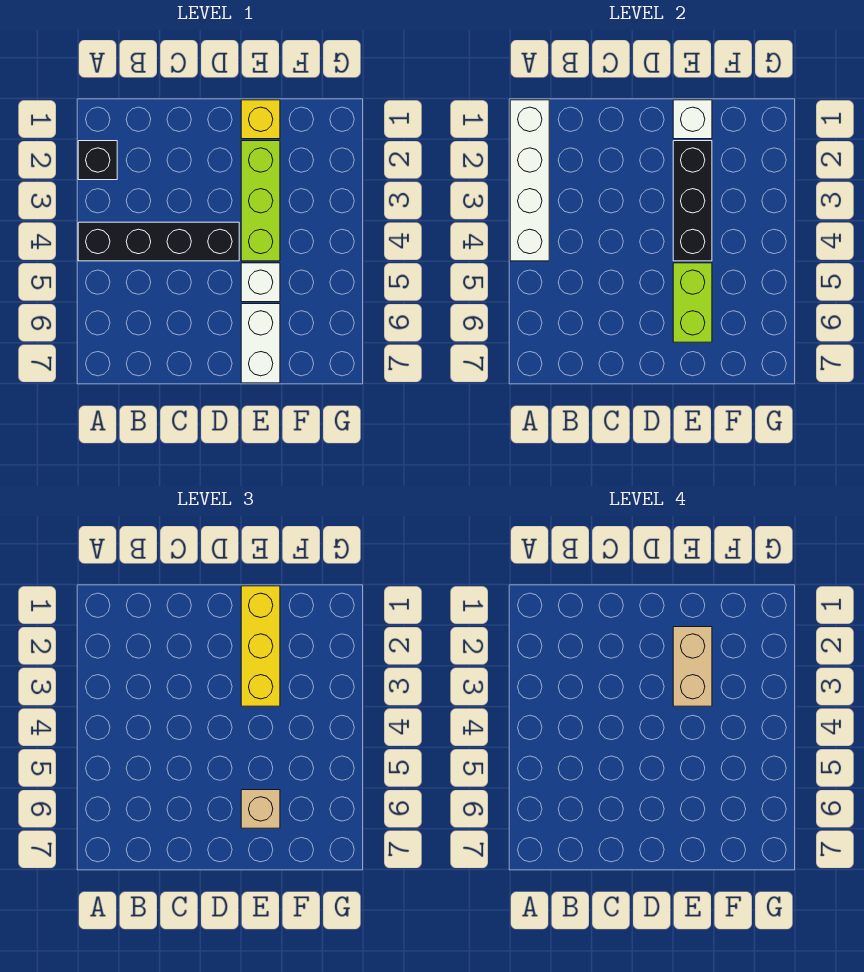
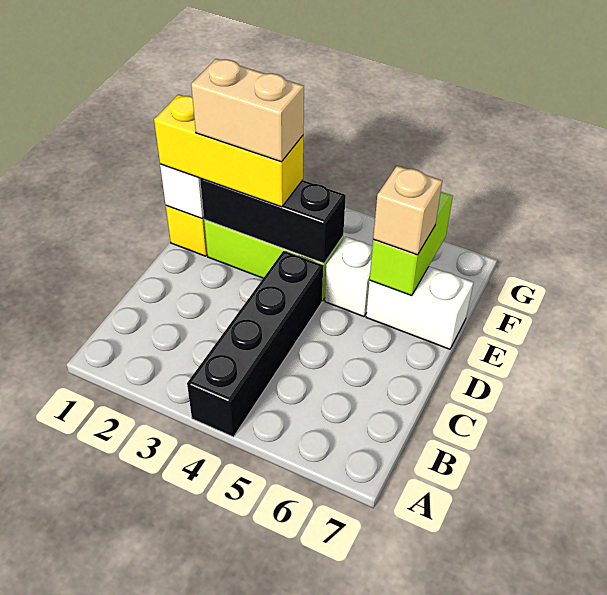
white brick A1:A4 level 2 -> none
black brick A2 level 1 -> none
lime brick E5:E6 level 2 -> lime brick E6:F6 level 2

